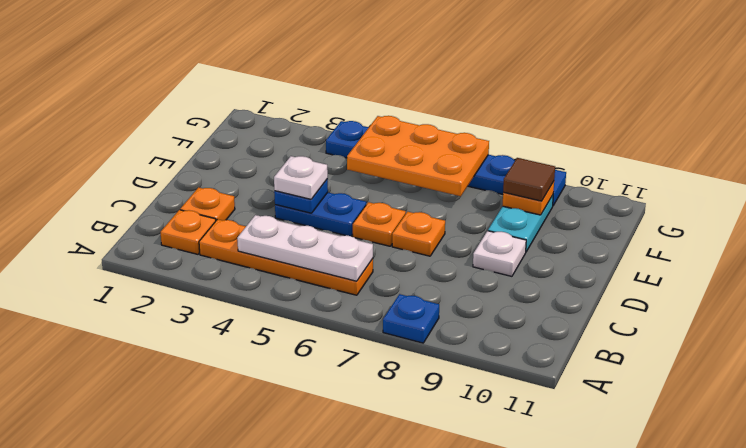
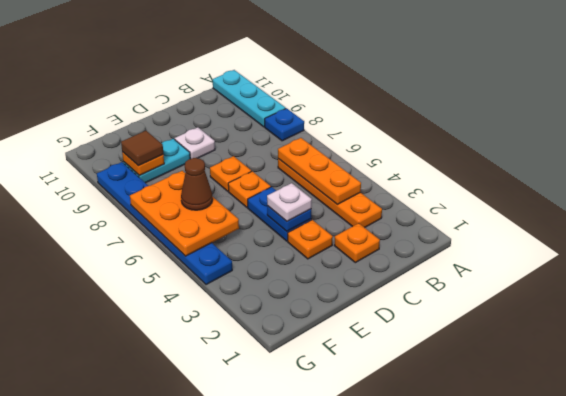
none -> cyan plate A9:A11 level 1
orange plate B2 level 1 -> orange plate D3 level 1
white plate B4:B6 level 2 -> orange plate B4:B6 level 2
none -> brown cone F6 level 3

